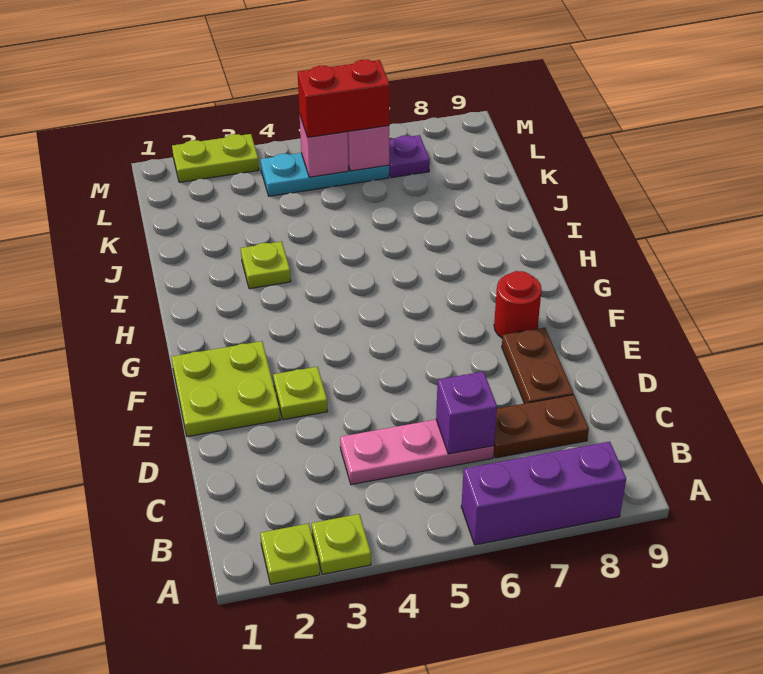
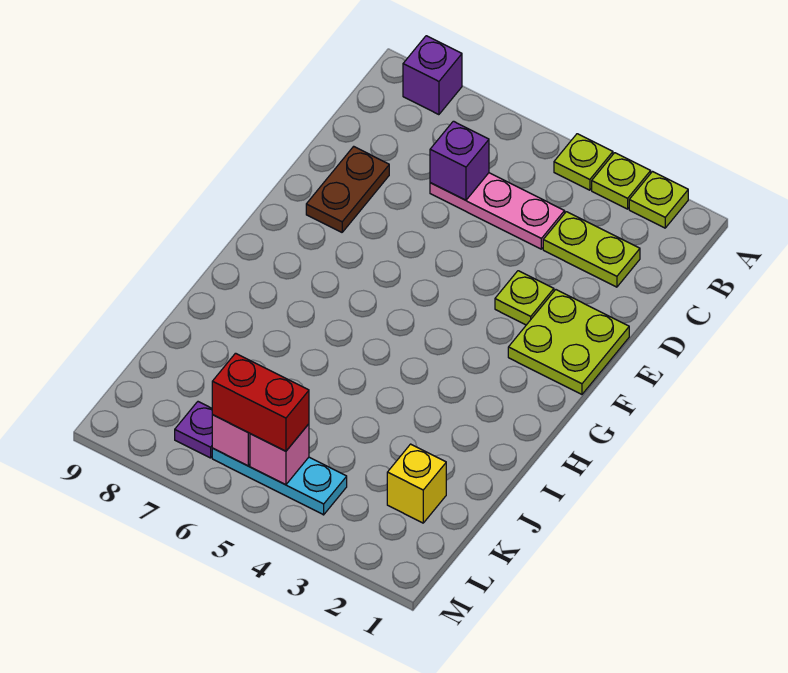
purple brick A6:A8 level 1 -> purple brick A8 level 1
brown plate C7:C8 level 1 -> none
red round brick F8 level 1 -> none
lime plate I3 level 1 -> lime plate A4 level 1
none -> yellow brick K2 level 1
lime plate M2:M3 level 1 -> lime plate C2:C3 level 1

